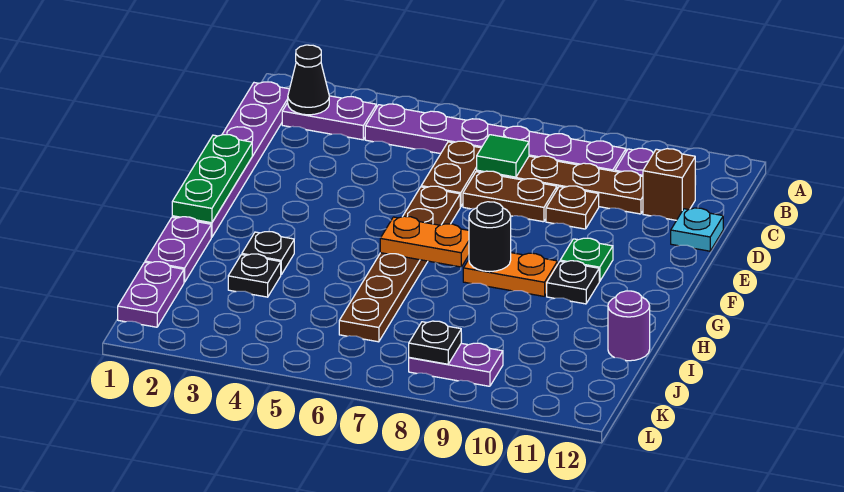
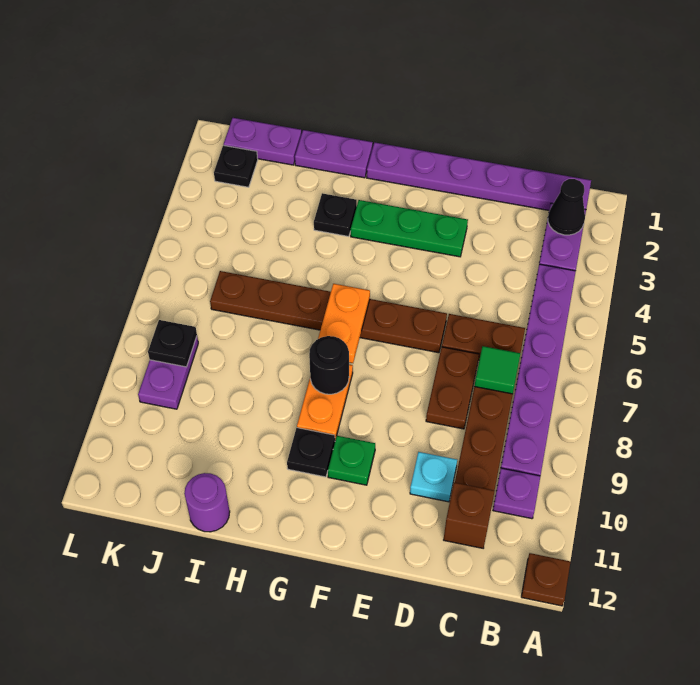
brown plate D9 level 1 -> brown plate A12 level 1
cyan plate D12 level 1 -> cyan plate D10 level 1
green plate E1:G1 level 2 -> green plate E3:G3 level 1
black plate I3 level 1 -> black plate K2 level 1

